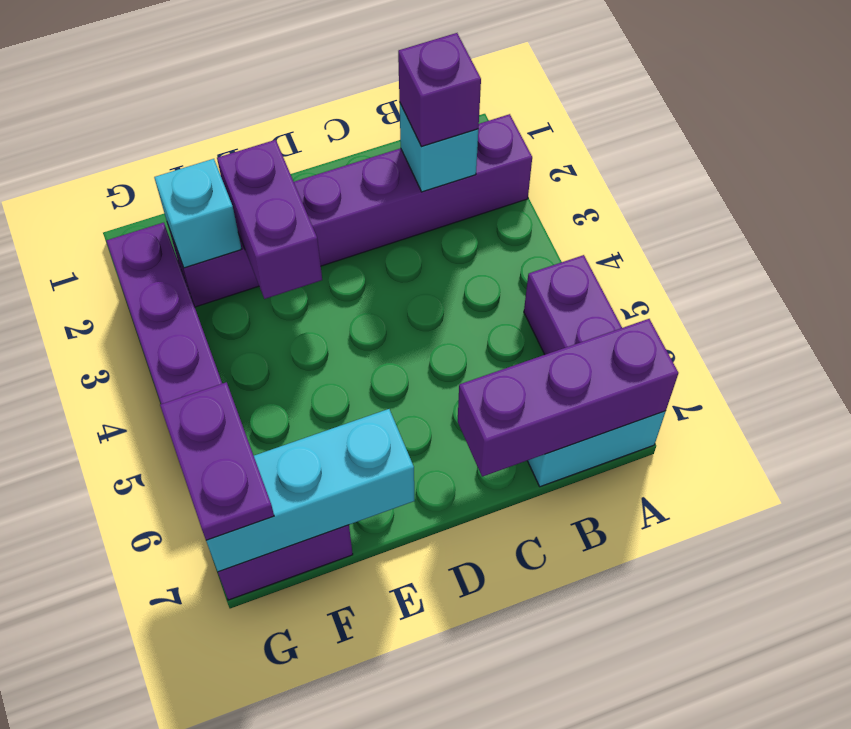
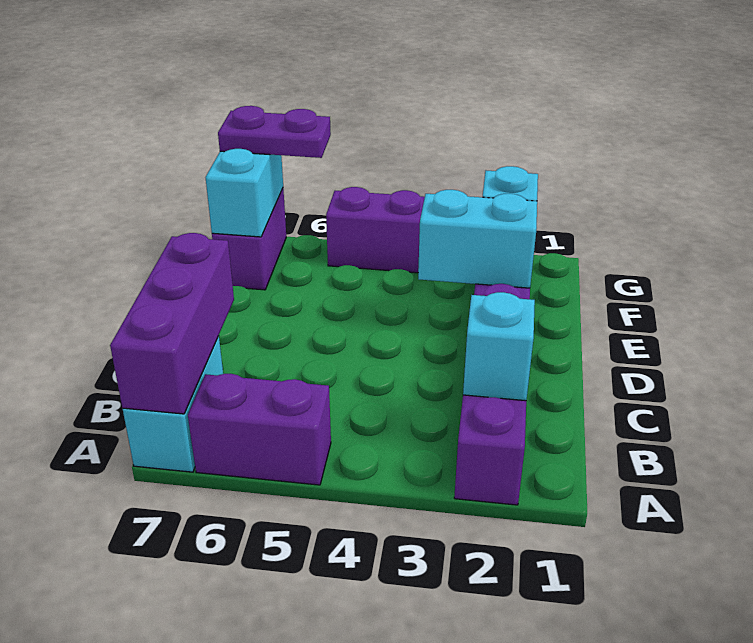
purple brick B2 level 3 -> none
purple brick E2:E3 level 2 -> cyan brick E2:E3 level 2
cyan brick E7:G7 level 2 -> cyan brick F7:G7 level 2

